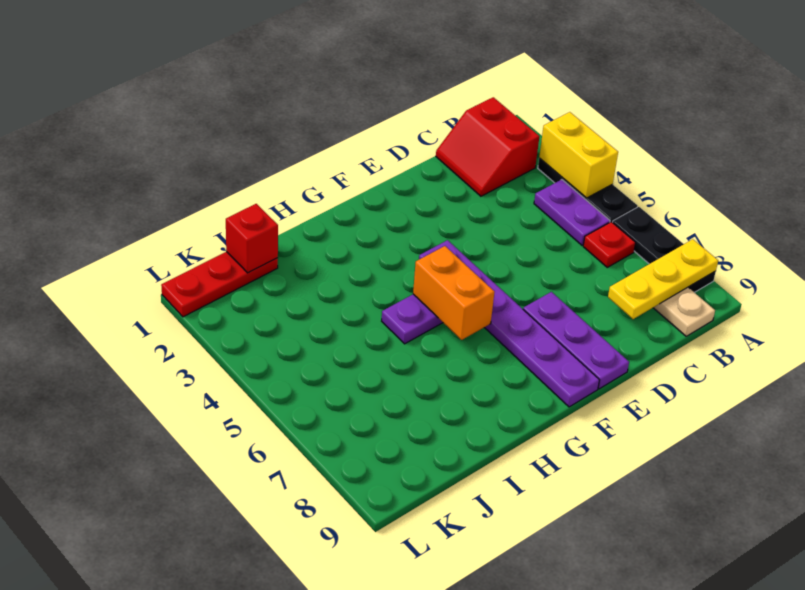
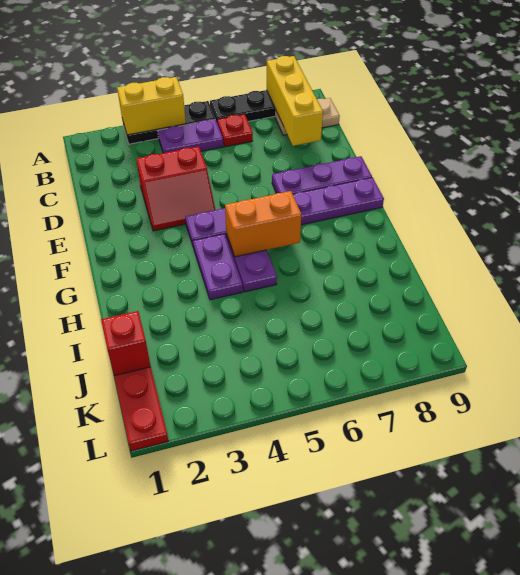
yellow plate A8:C8 level 2 -> yellow brick A8:C8 level 2
red slope B1:C2 level 1 top B -> red slope D3:E4 level 1 top D
none -> purple plate G4:H4 level 1

